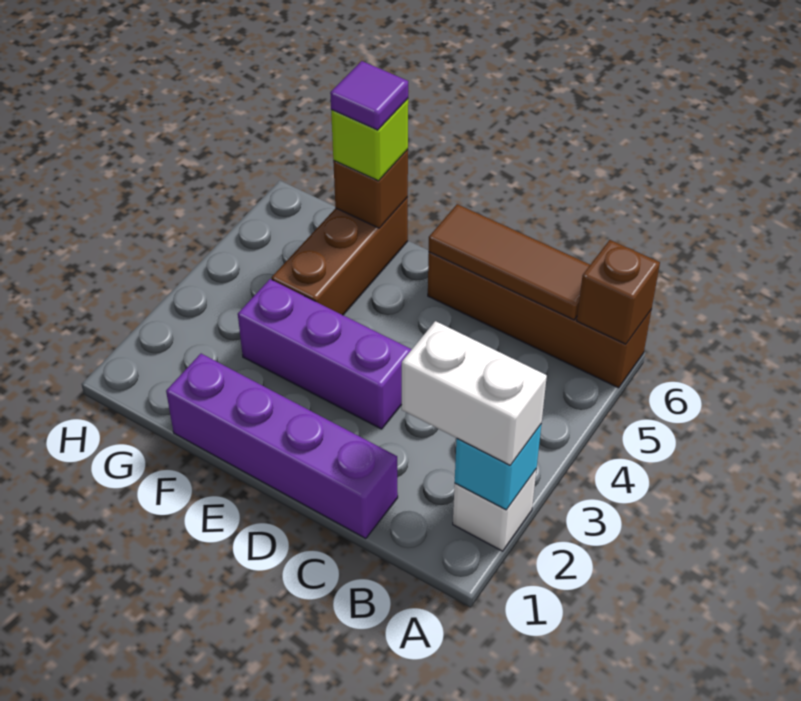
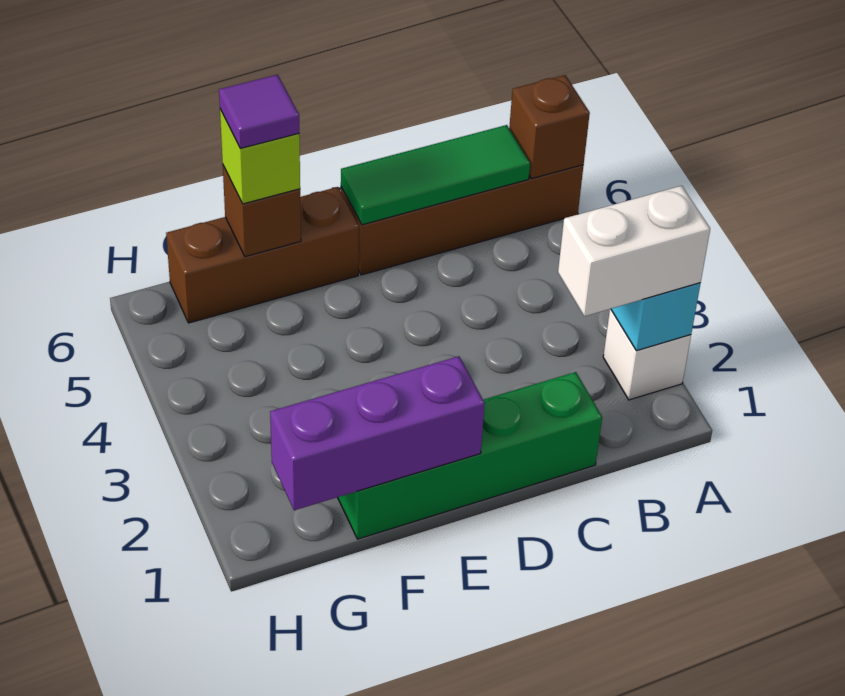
brown tile B6:D6 level 2 -> green tile B6:D6 level 2
purple brick C1:F1 level 1 -> green brick C1:F1 level 1
purple brick D3:F3 level 1 -> purple brick E1:G1 level 2
brown brick F4:F6 level 1 -> brown brick E6:G6 level 1

